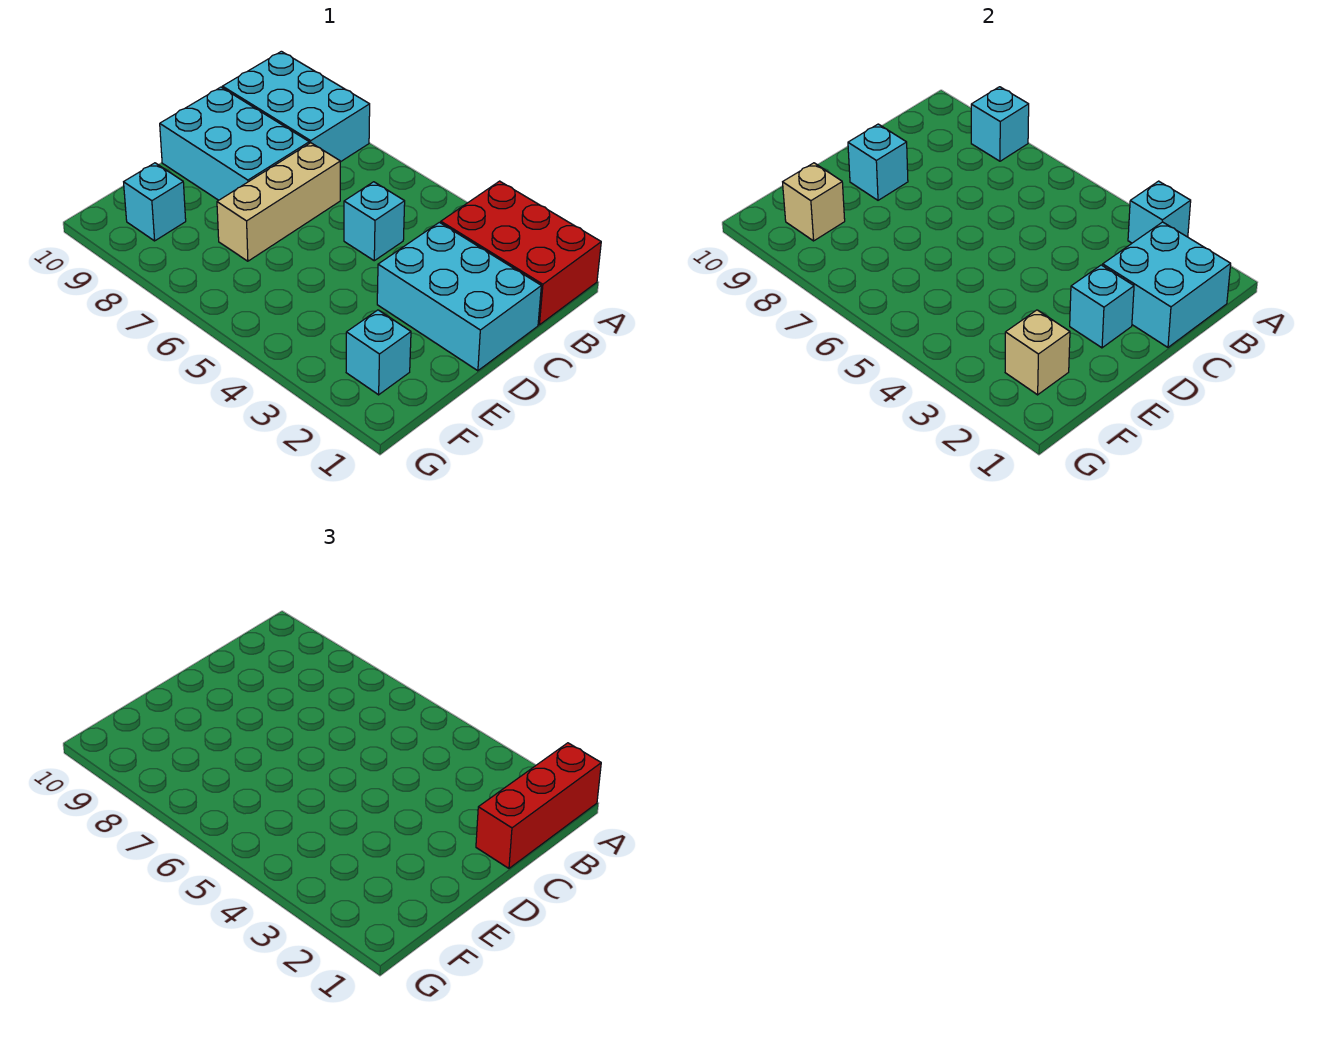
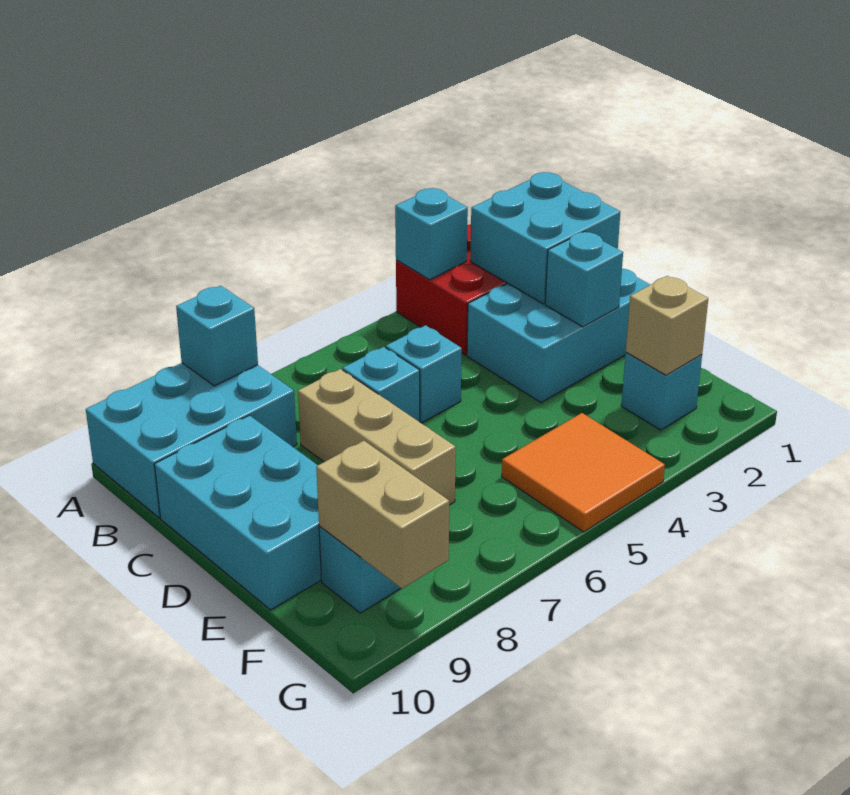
red brick A1:C1 level 3 -> none
cyan brick C8:D10 level 1 -> cyan brick C9:E10 level 1
cyan brick D9 level 2 -> cyan brick C6 level 1
none -> orange tile F4:G5 level 1
tan brick F9 level 2 -> tan brick F9:G9 level 2

